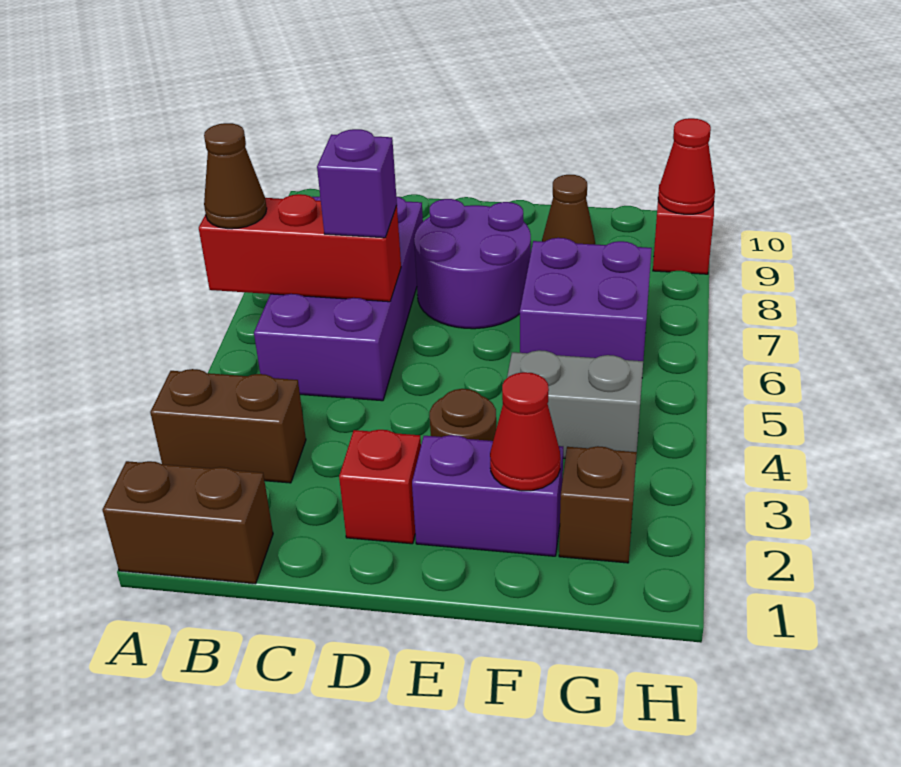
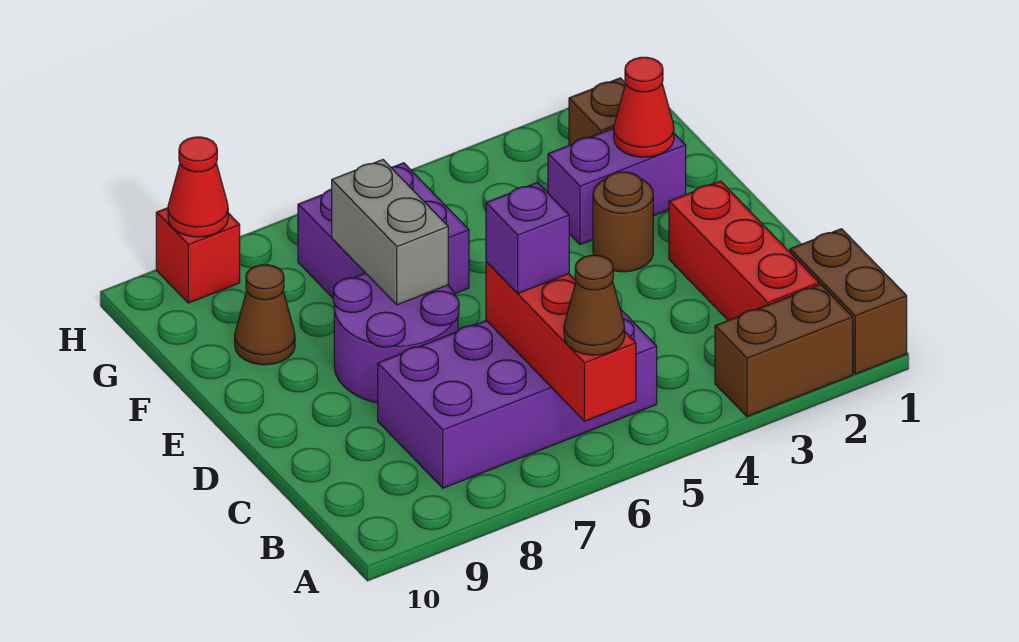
brown brick A3:B3 level 1 -> brown brick A2:A3 level 1
red brick D2 level 1 -> red brick B2:D2 level 1
purple brick E2:F2 level 1 -> purple brick F2:F3 level 1
grey brick F4:G4 level 1 -> grey brick E7:F7 level 2

